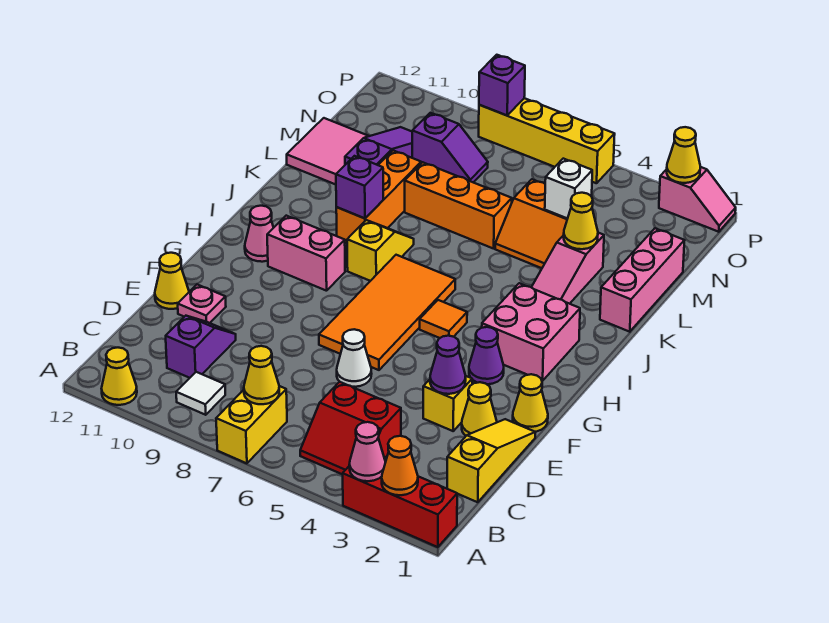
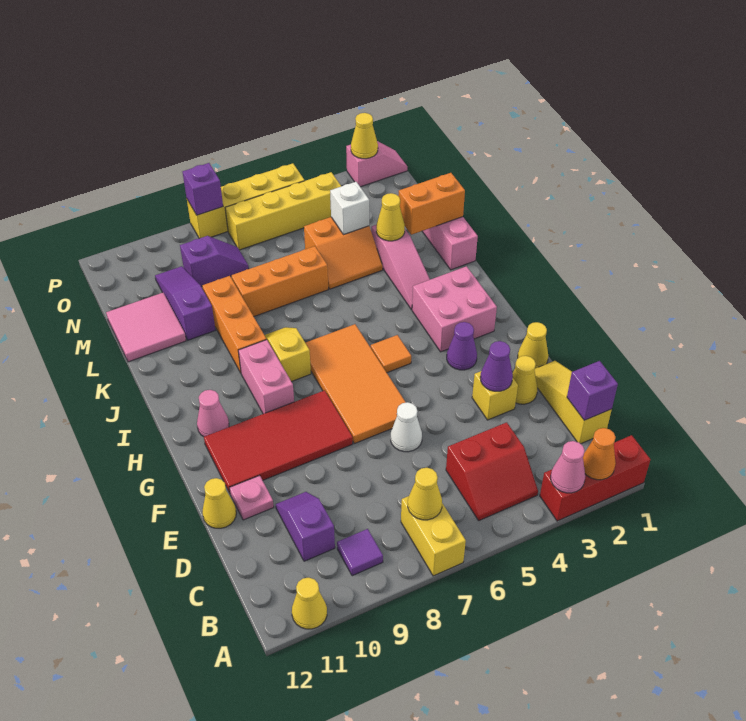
white tile B9 level 1 -> purple tile B9 level 1
none -> red tile F8:G11 level 1
pink brick H9:H10 level 1 -> pink brick H9:I9 level 1
purple brick J9 level 2 -> purple brick C1 level 2
none -> orange brick L1:L2 level 2
none -> yellow brick O4:O7 level 1

